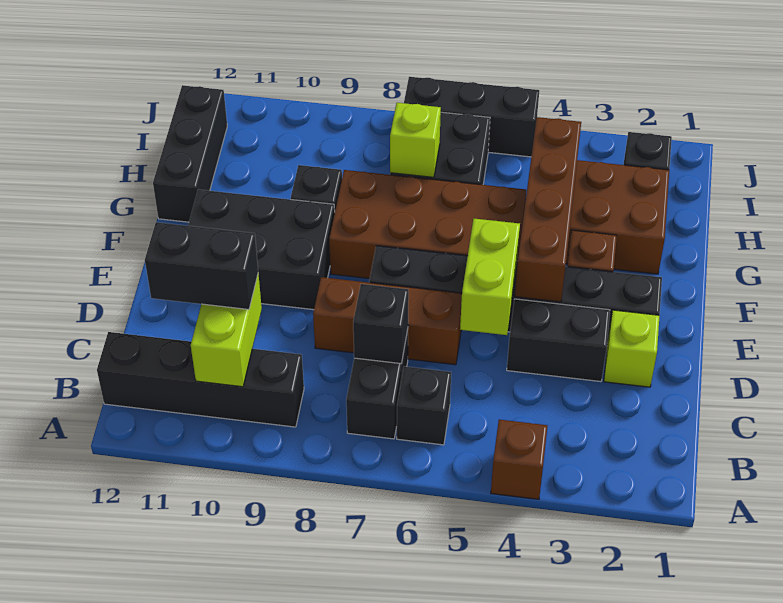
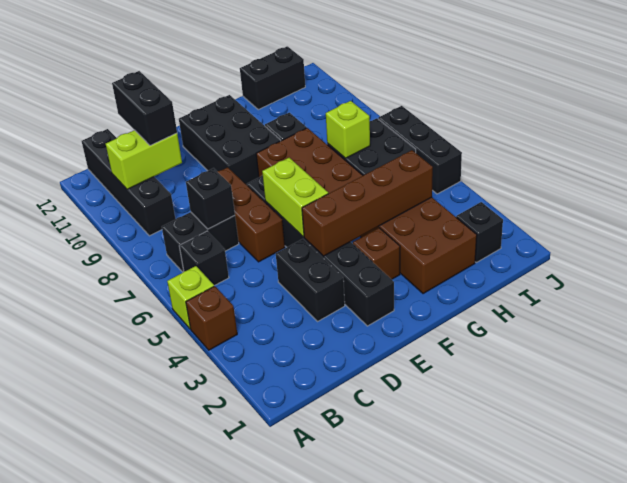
lime brick D2 level 1 -> lime brick A5 level 1
lime brick D5:E5 level 2 -> lime brick E5:E6 level 2
black brick G12:I12 level 1 -> black brick H12:I12 level 1

